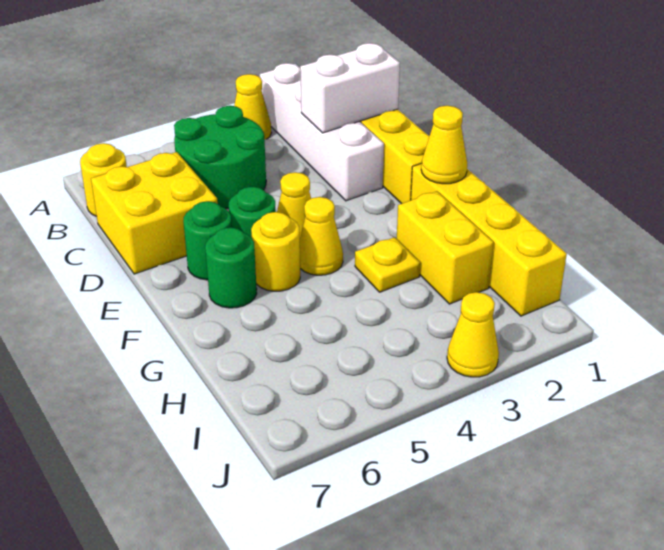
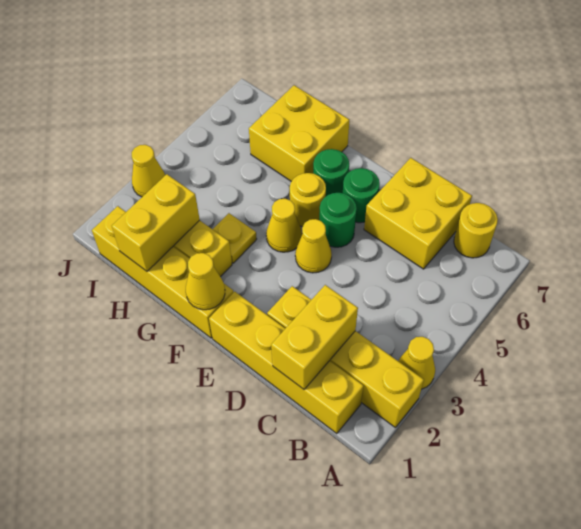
white brick A2:D2 level 1 -> yellow brick A2:D2 level 1
green round brick B4:C5 level 1 -> none
white brick C1:C2 level 2 -> yellow brick C1:C2 level 2
none -> yellow brick G6:H7 level 1
none -> yellow brick H1:H2 level 2

